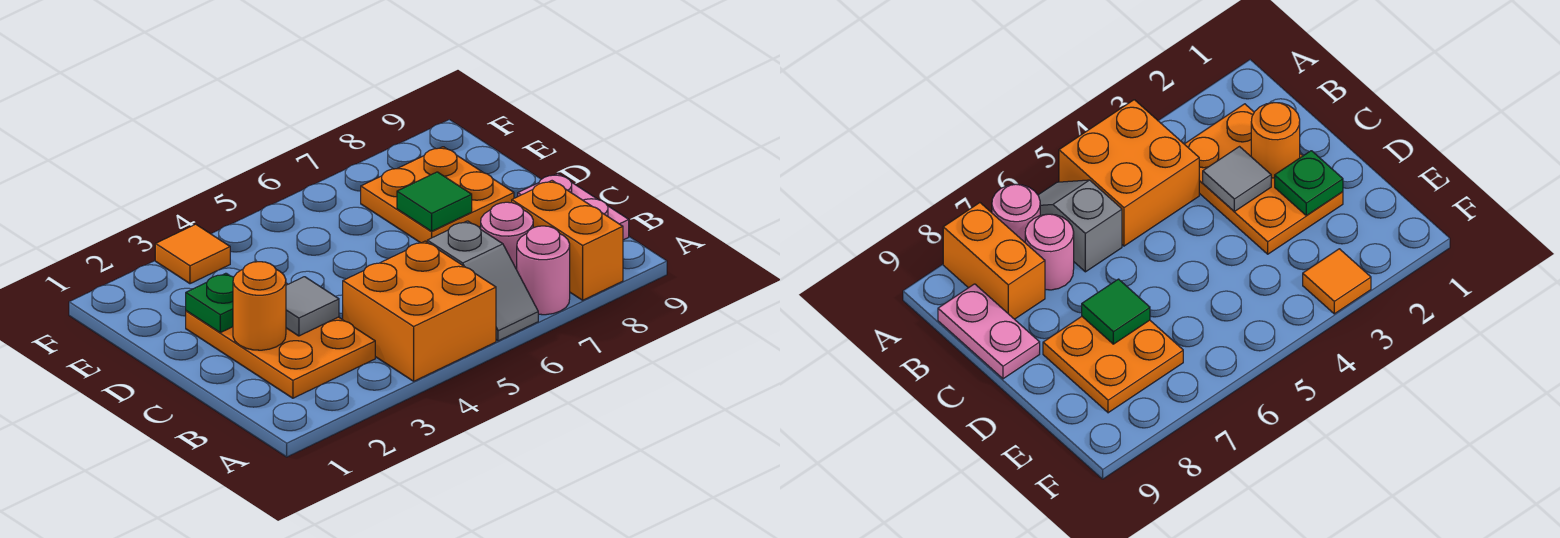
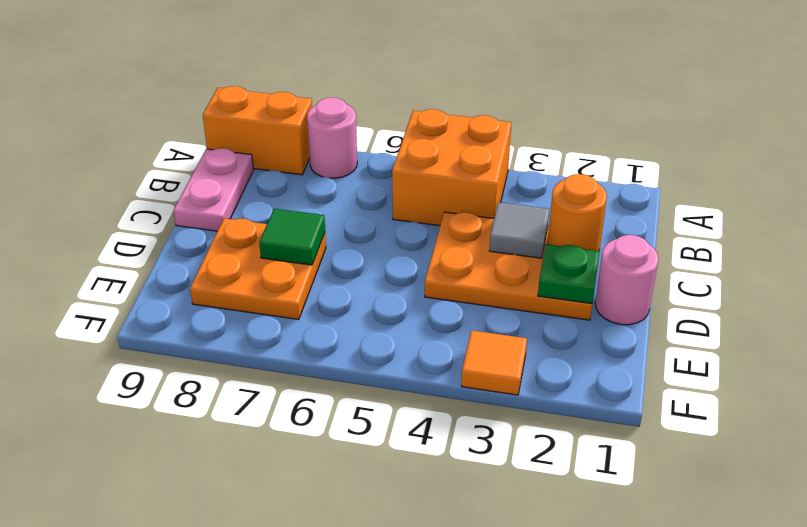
grey slope A6:B6 level 1 top B -> none
orange brick A8:B8 level 1 -> orange brick A8:A9 level 1
orange plate B2:D3 level 1 -> orange plate C2:D4 level 1
pink round brick B7 level 1 -> pink round brick D1 level 1

